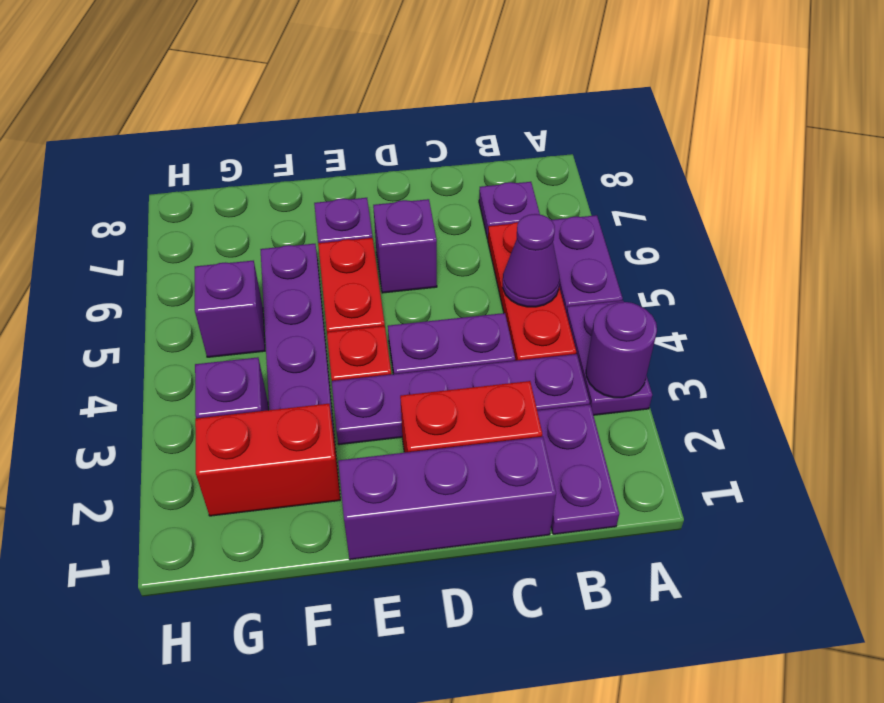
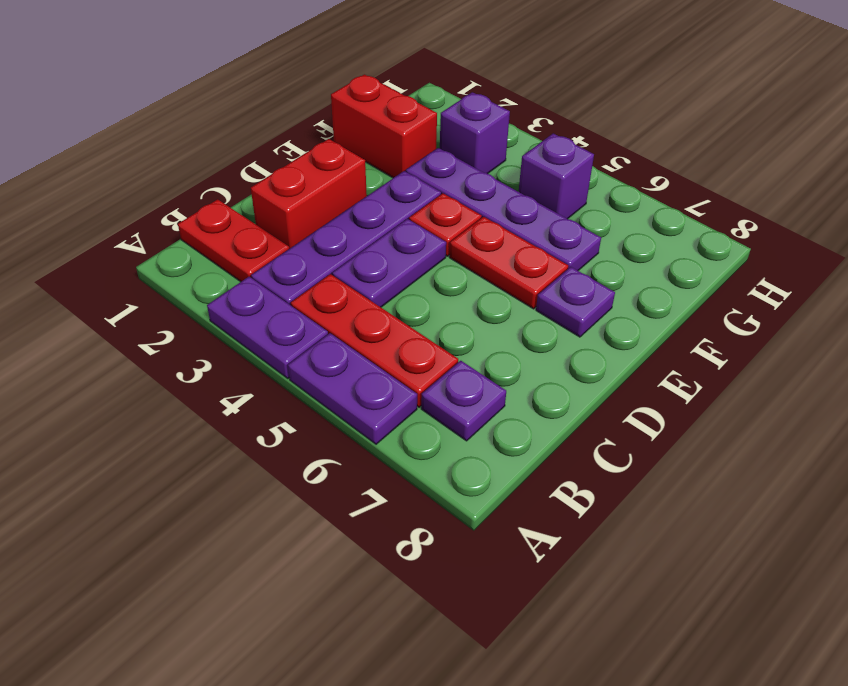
purple round brick A3 level 2 -> none
purple plate B1:B2 level 1 -> red plate B1:B2 level 1
purple cone B5 level 2 -> none
purple brick C1:E1 level 1 -> none
purple brick D6 level 1 -> none
red brick F2:G2 level 1 -> red brick F1:F2 level 1

